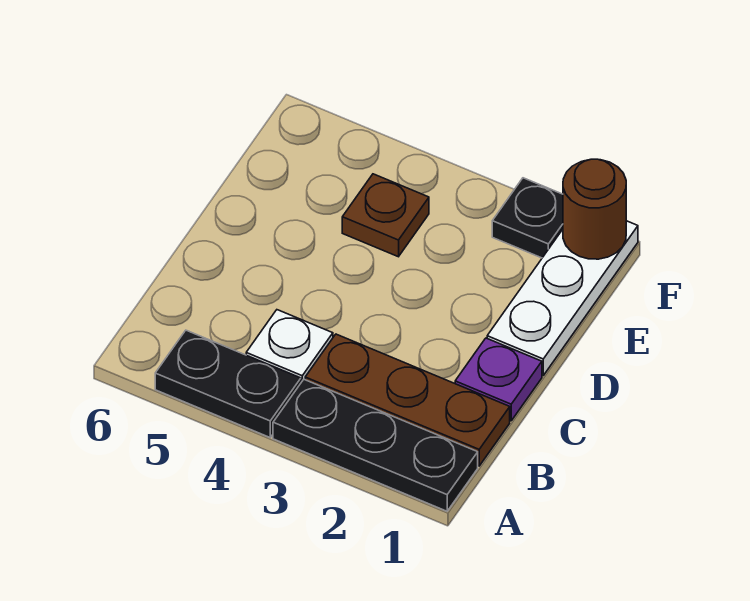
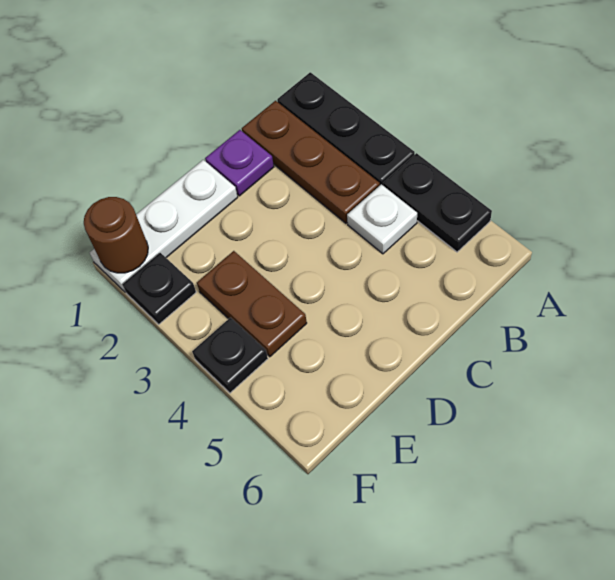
brown plate E4 level 1 -> brown plate E3:E4 level 1
none -> black plate F4 level 1

